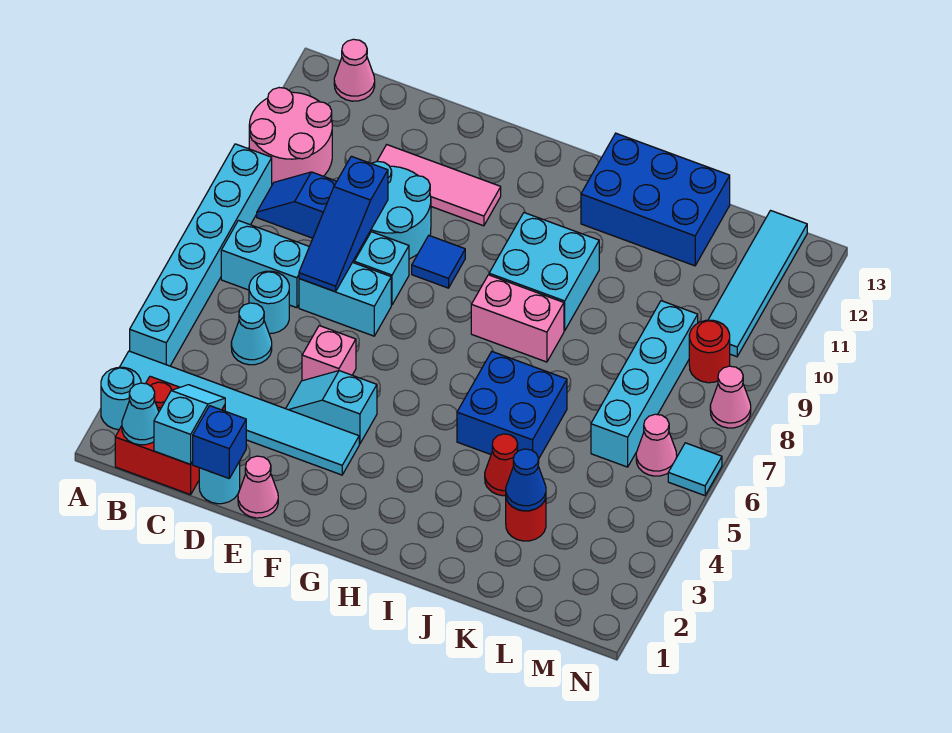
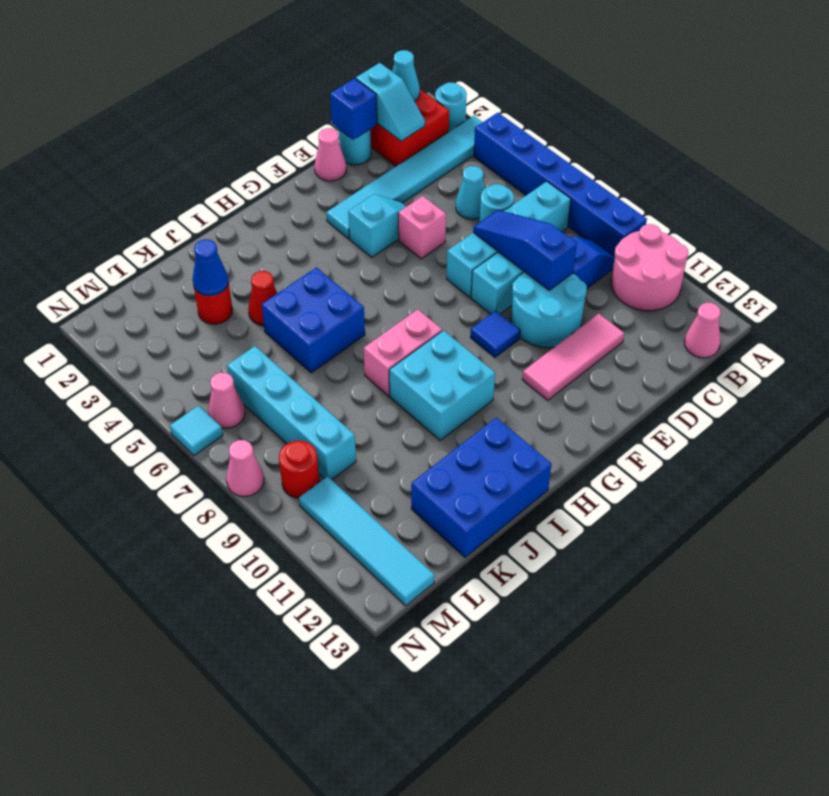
cyan brick A4:A9 level 1 -> blue brick A4:A9 level 1

